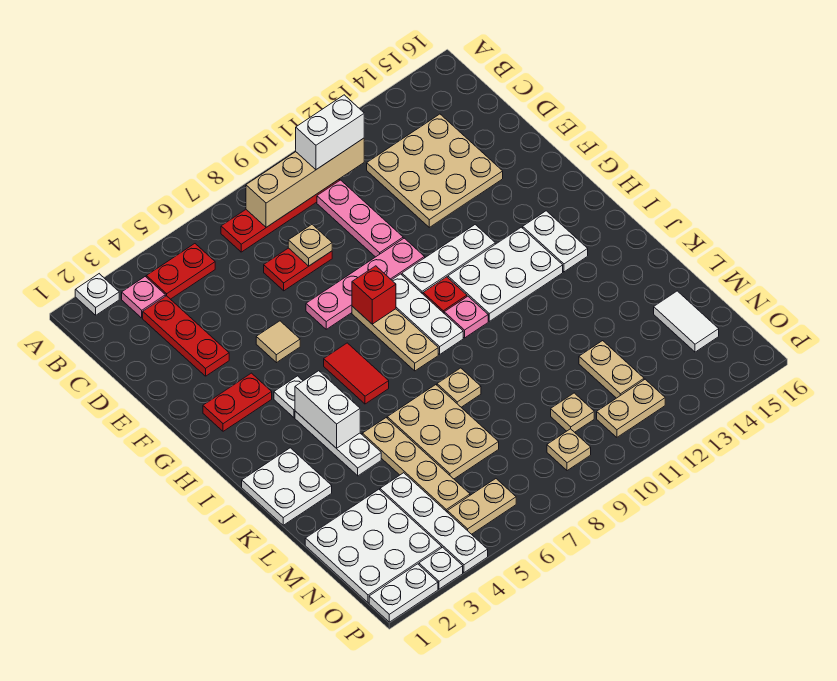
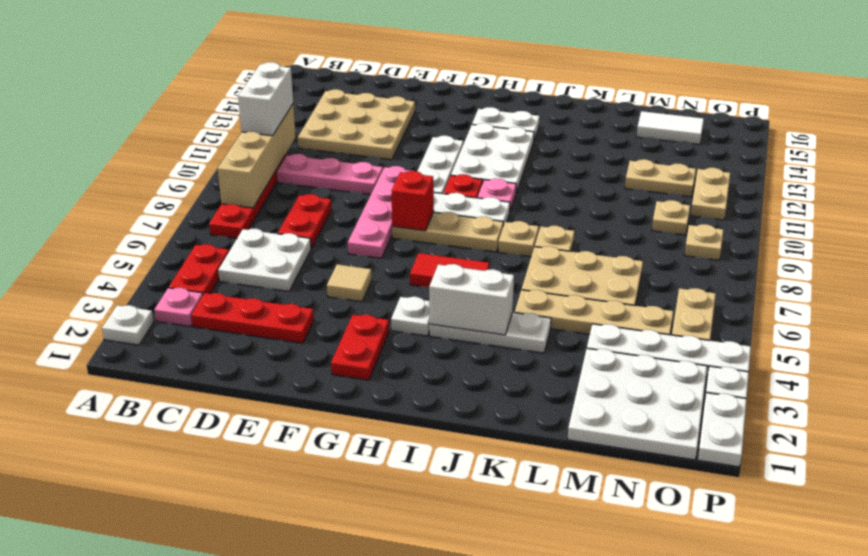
tan plate D8 level 2 -> tan plate J8 level 1
white plate J1:K2 level 1 -> white plate C5:D6 level 1

